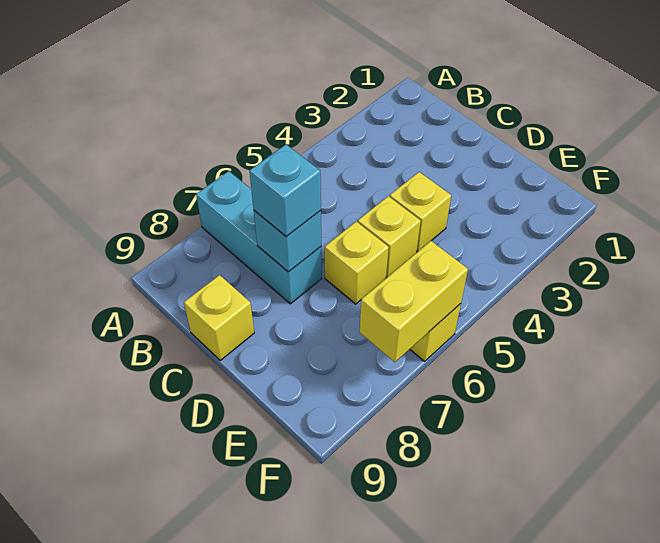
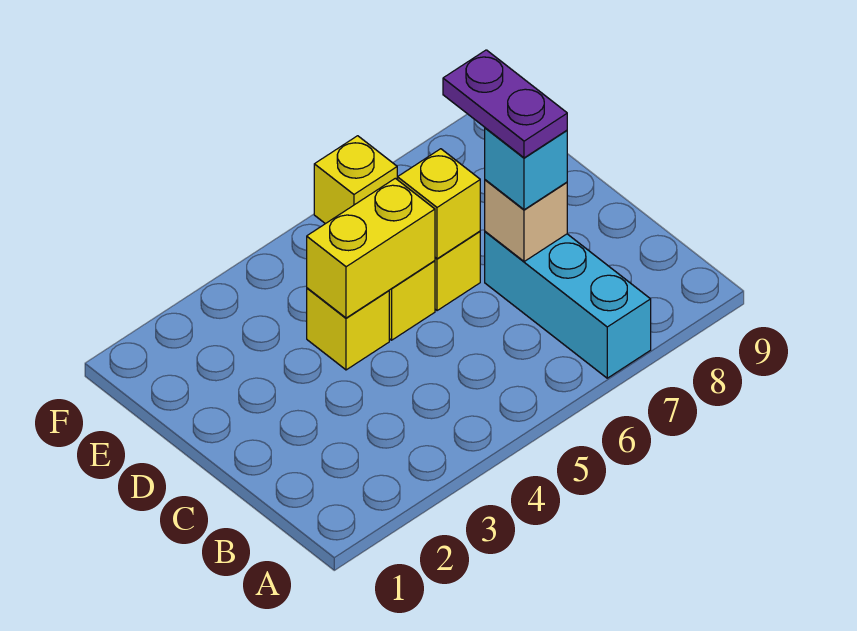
cyan brick C7 level 2 -> tan brick C7 level 2
none -> purple plate C7:D7 level 4
yellow brick C9 level 1 -> yellow brick D6 level 2
yellow brick F6:F7 level 2 -> yellow brick D4:D5 level 2

